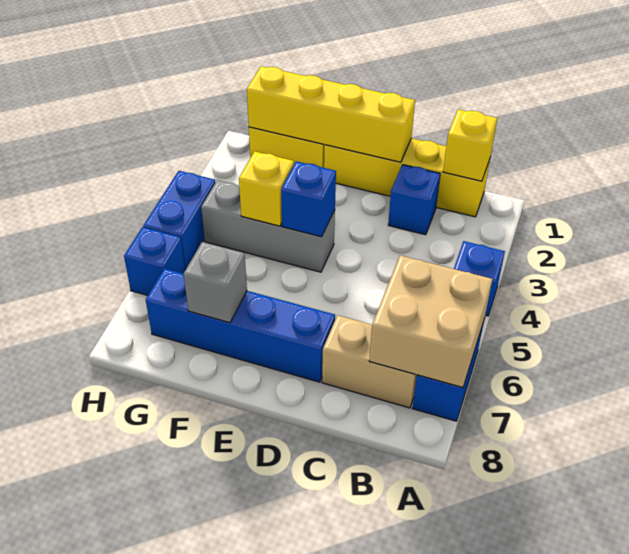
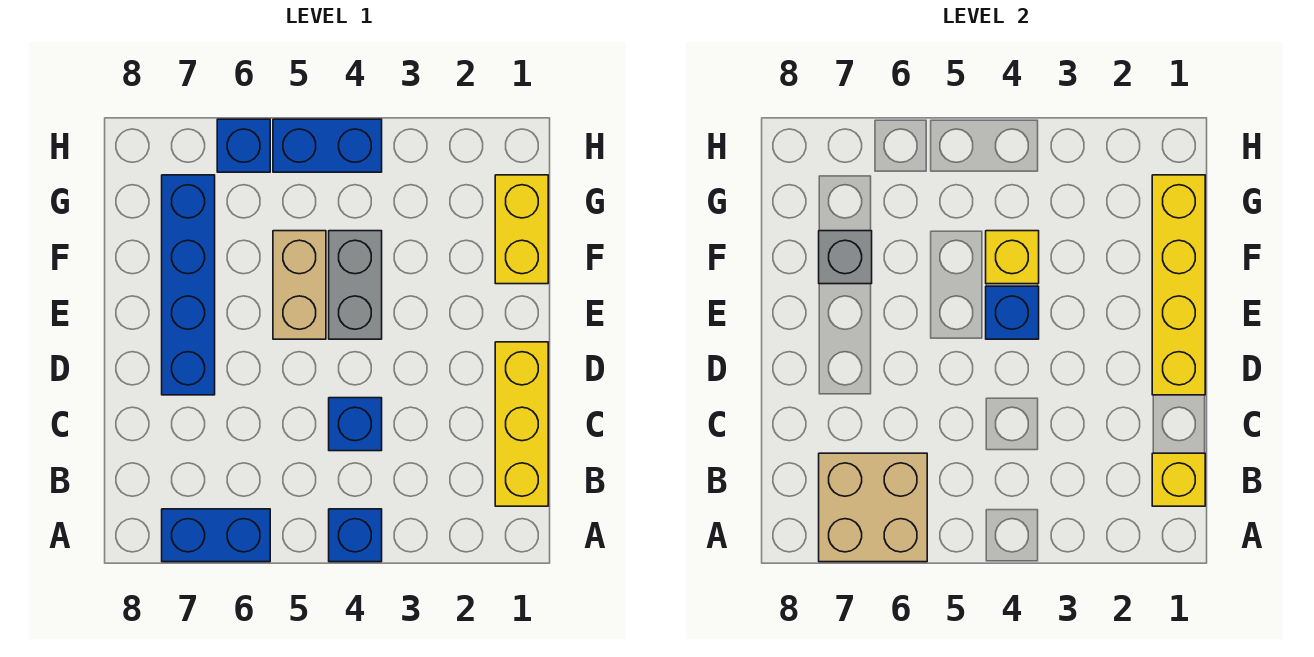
yellow brick B1:E1 level 1 -> yellow brick B1:D1 level 1
tan brick B7:C7 level 1 -> tan brick E5:F5 level 1
blue brick C2 level 1 -> blue brick C4 level 1
grey brick E4:G4 level 1 -> grey brick E4:F4 level 1

